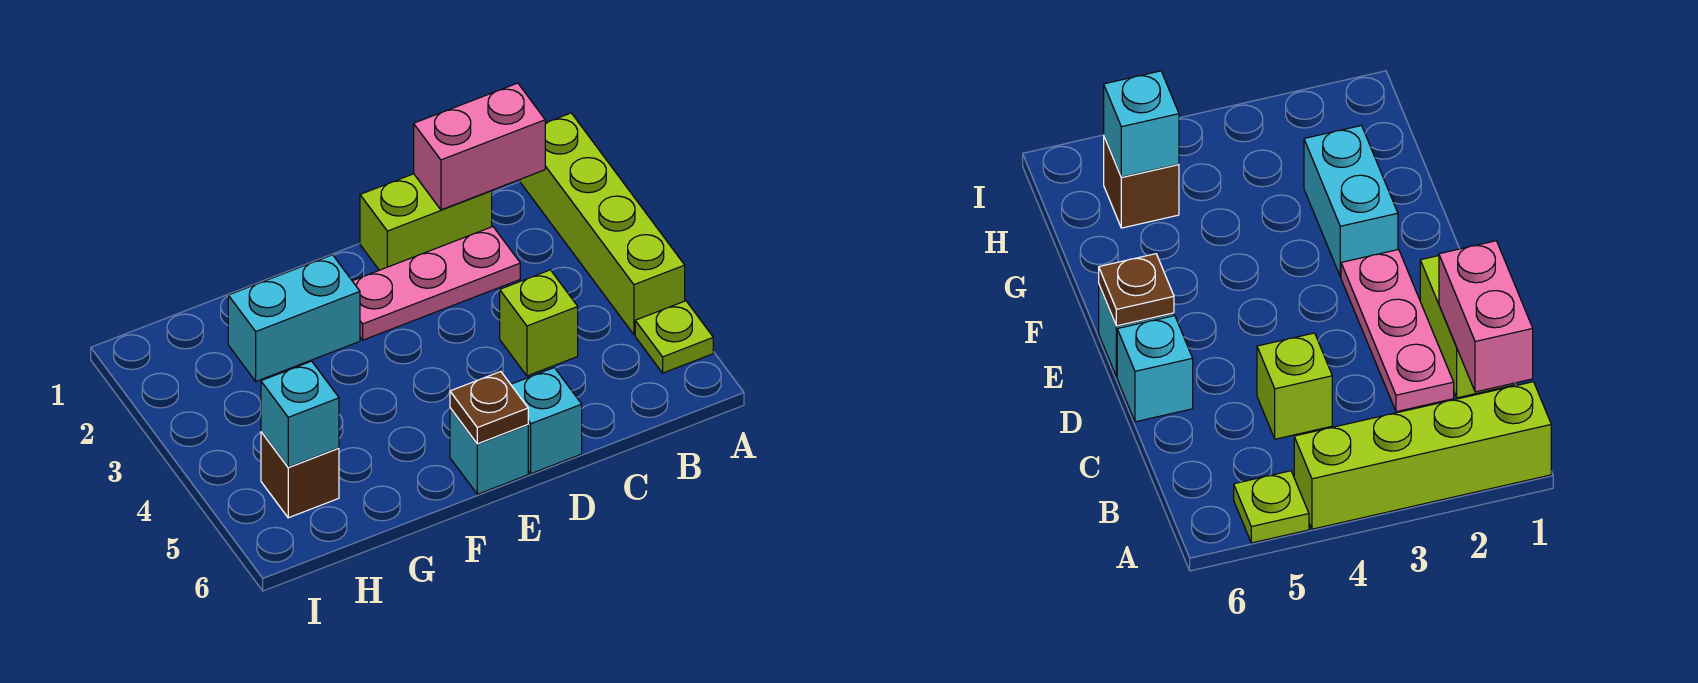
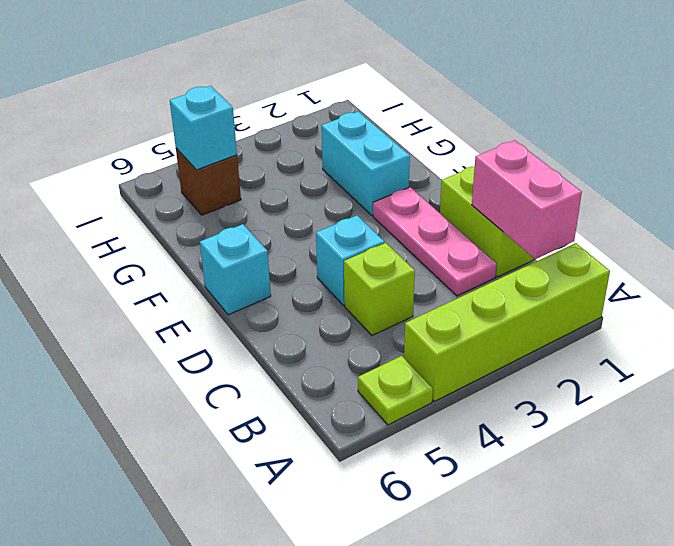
cyan brick D6 level 1 -> cyan brick D4 level 1
brown plate E6 level 2 -> none

